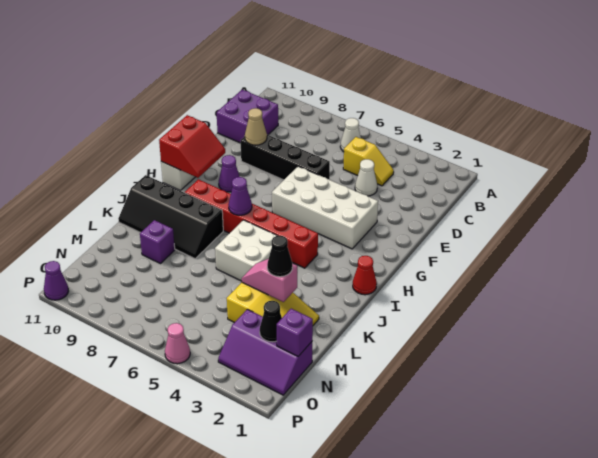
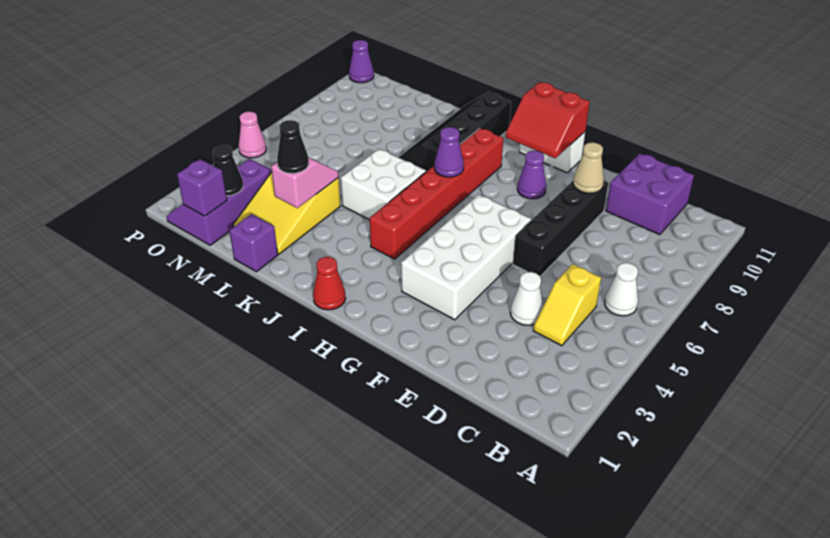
purple brick L9 level 1 -> purple brick L1 level 1

